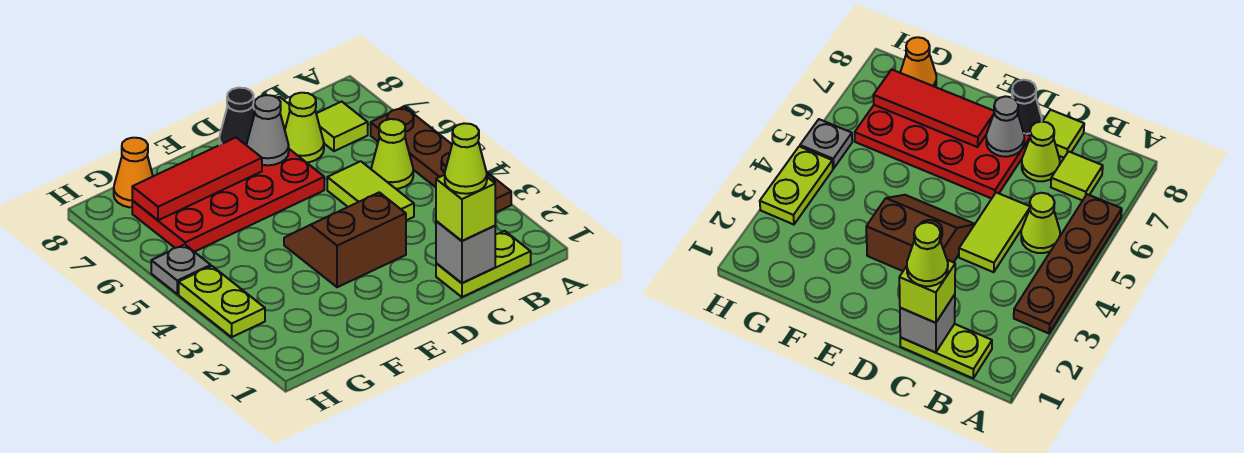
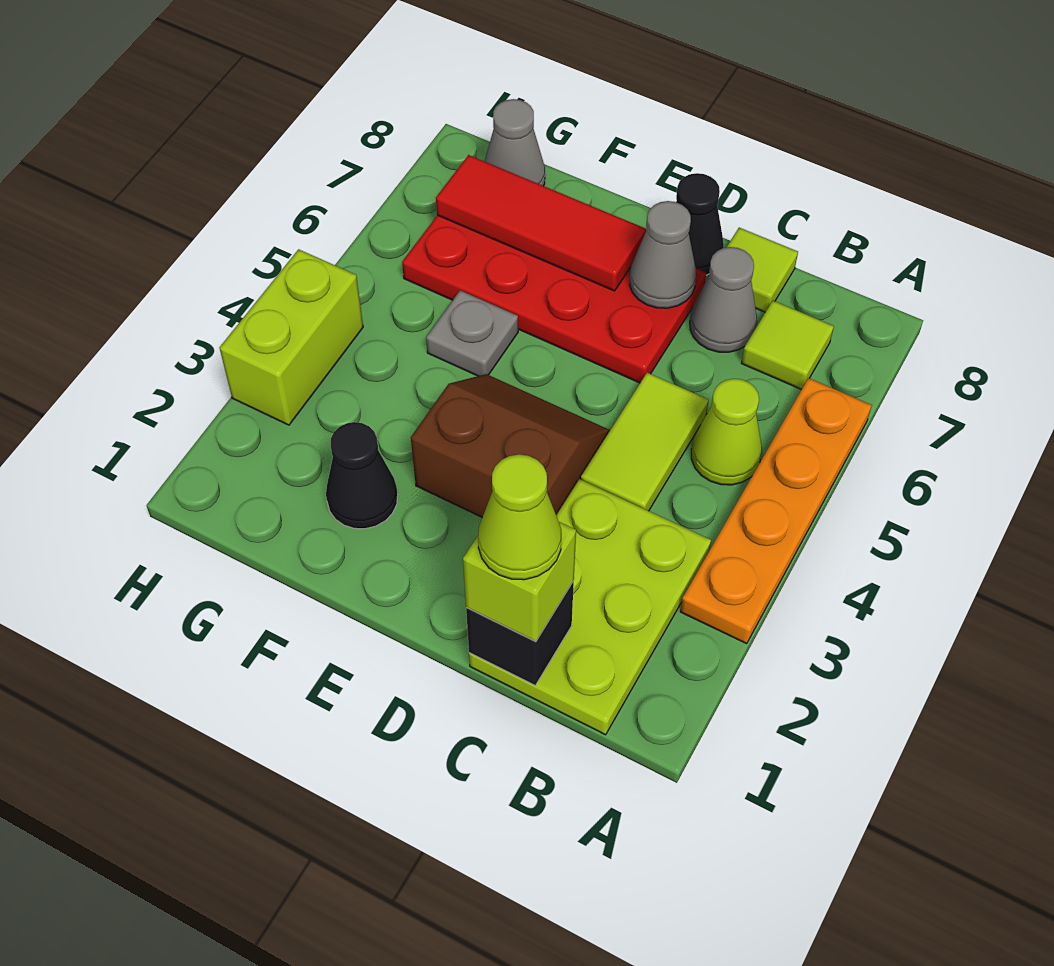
brown plate A3:A6 level 1 -> orange plate A3:A6 level 1
lime plate B1:C1 level 1 -> lime plate B1:C3 level 1
grey brick C1 level 2 -> black brick C1 level 2
lime cone C7 level 1 -> grey cone C7 level 1
none -> black cone F2 level 1
orange cone G8 level 1 -> grey cone G8 level 1
lime plate H3:H4 level 1 -> lime brick H3:H4 level 1
grey plate H5 level 1 -> grey plate F5 level 1

